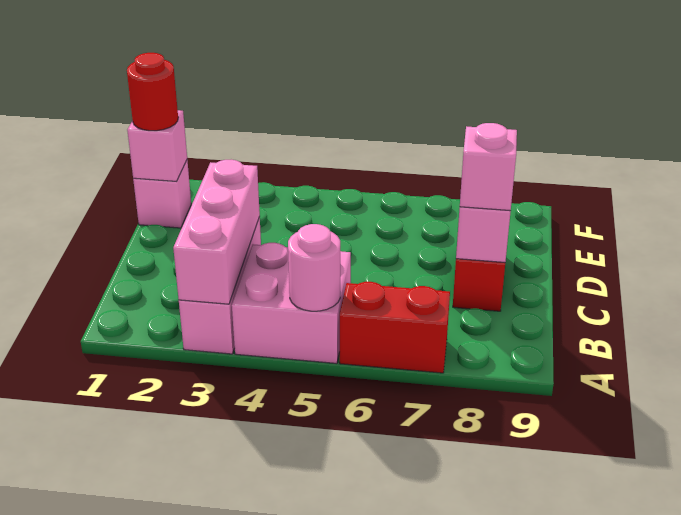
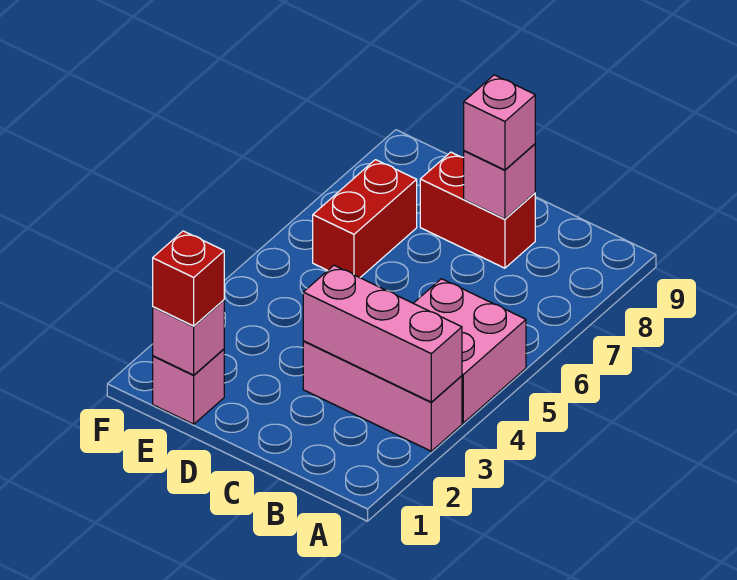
pink round brick A5 level 2 -> none
red brick A6:A7 level 1 -> red brick E6:E7 level 1
red round brick E1 level 3 -> red brick E1 level 3

